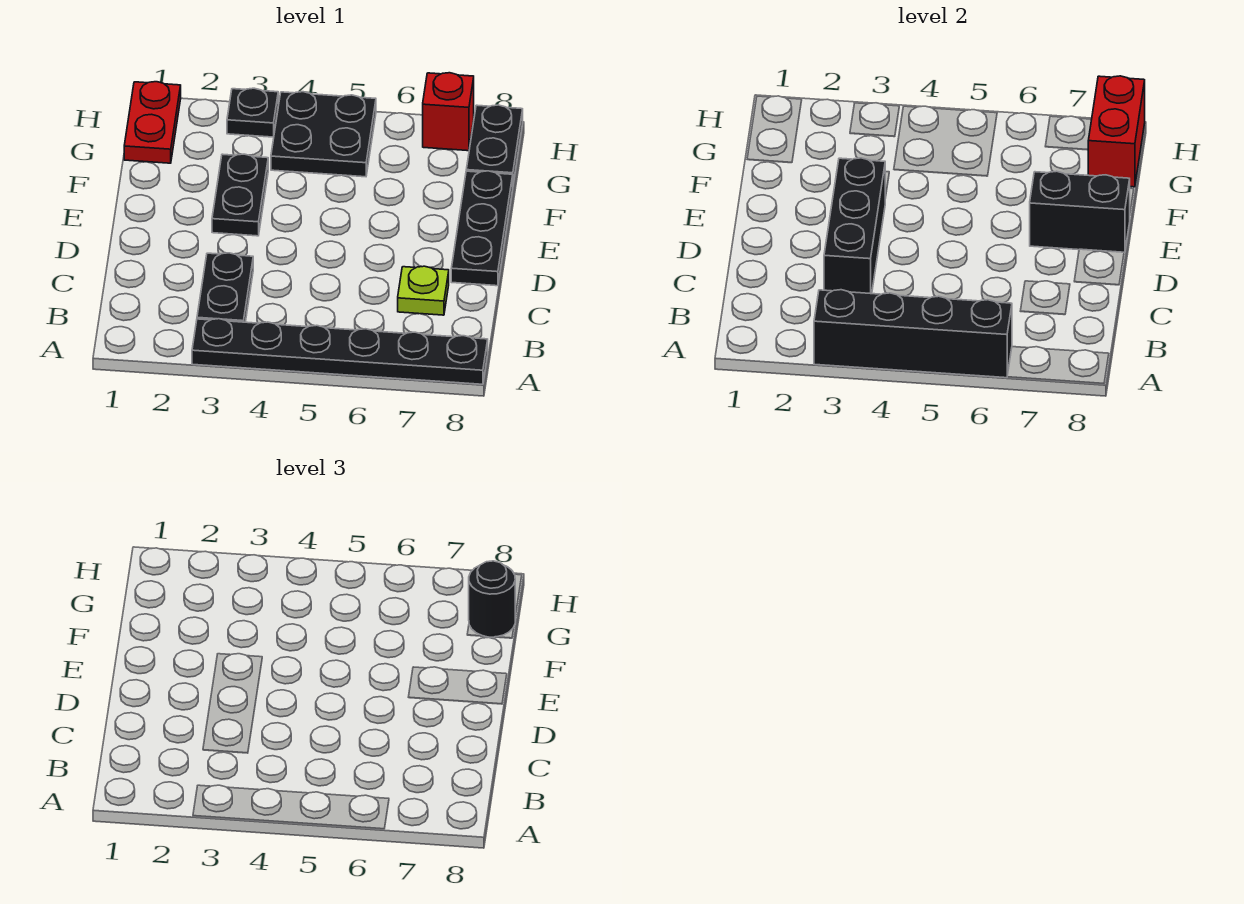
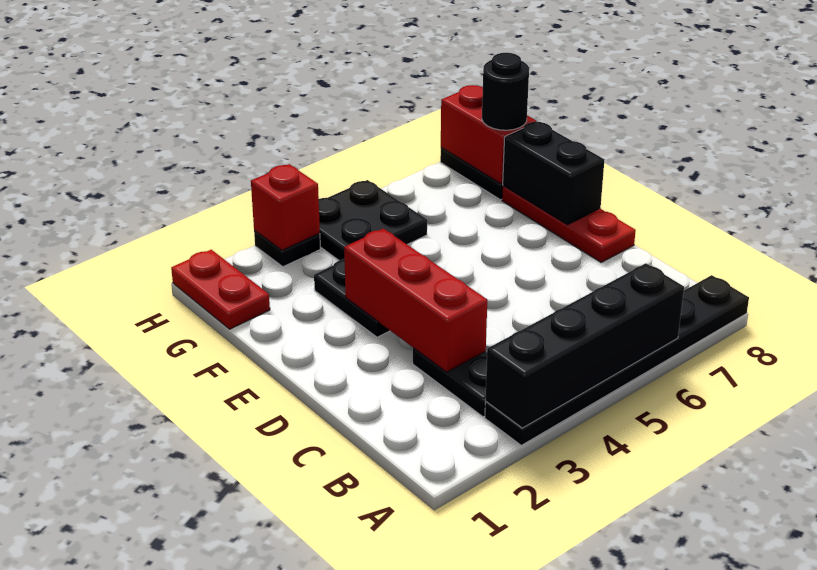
black brick C3:E3 level 2 -> red brick C3:E3 level 2
lime plate C7 level 1 -> none
black plate D8:F8 level 1 -> red plate D8:F8 level 1
black brick E7:E8 level 2 -> black brick E8:F8 level 2
red brick H7 level 1 -> red brick H3 level 2

